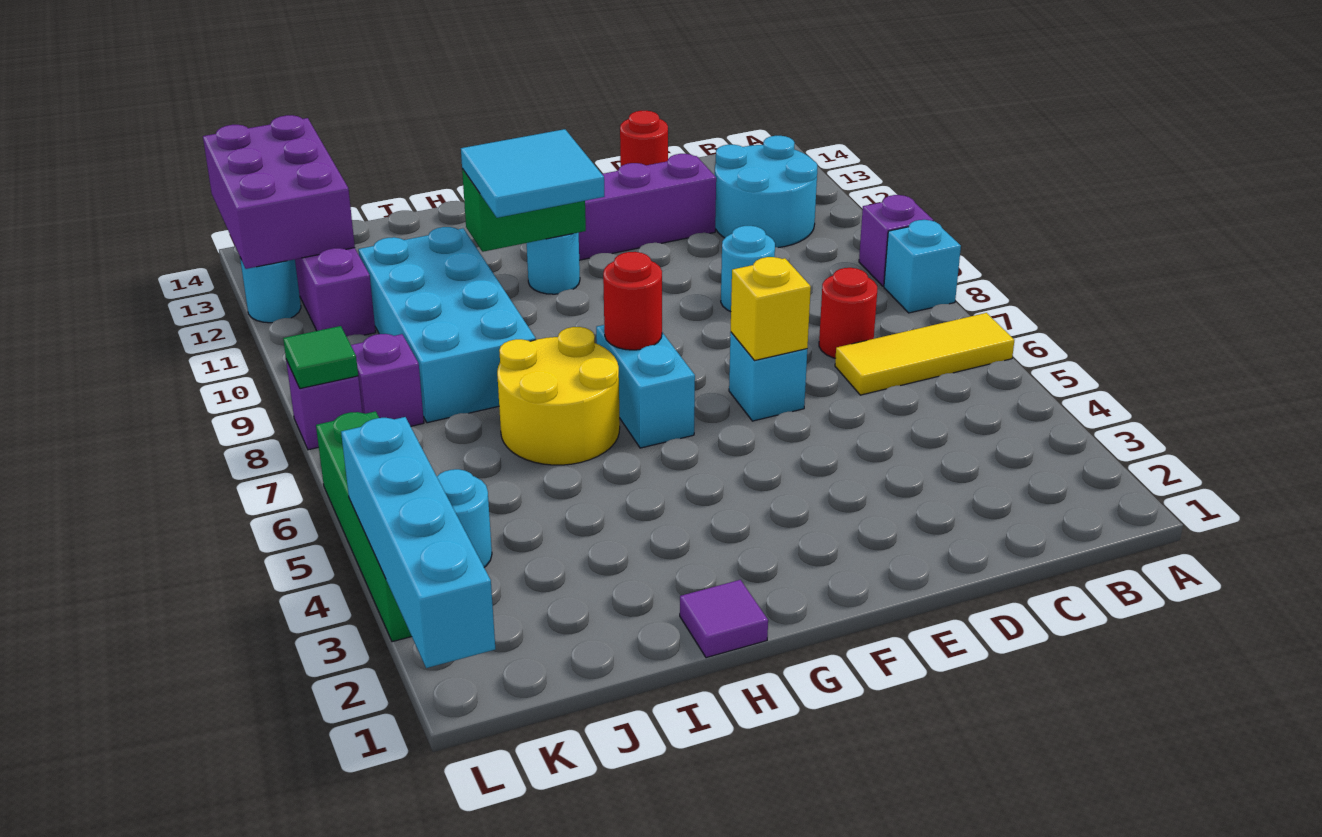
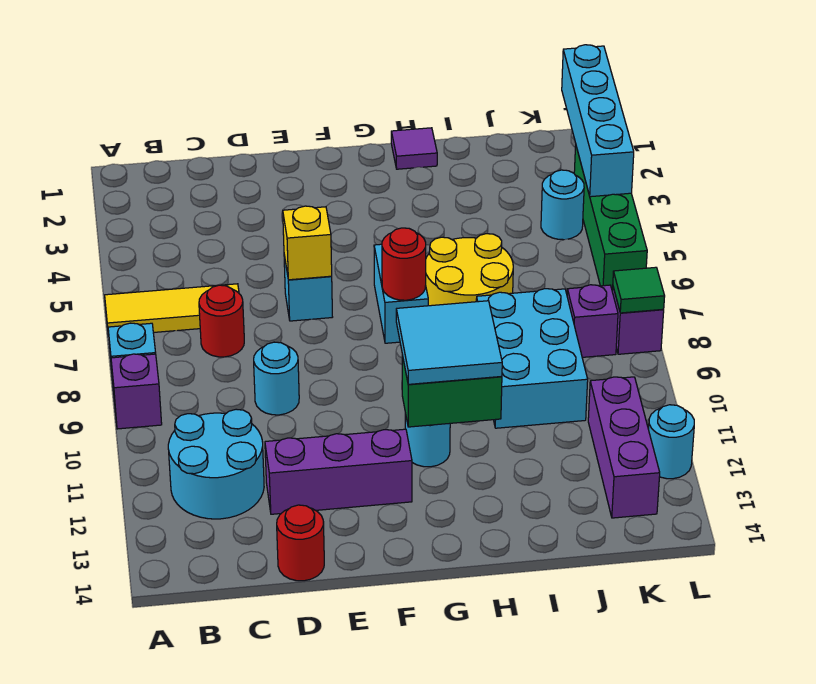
cyan brick I8:J11 level 1 -> cyan brick I8:J10 level 1
purple brick K12:L14 level 2 -> none

